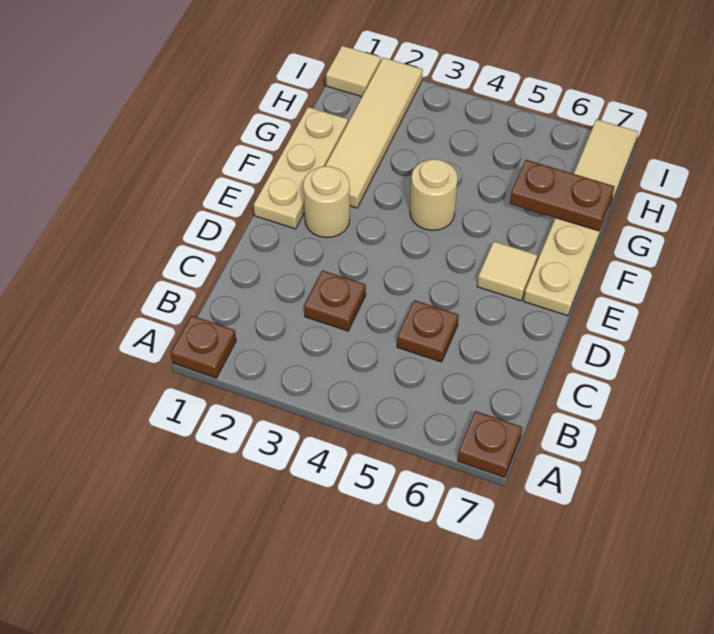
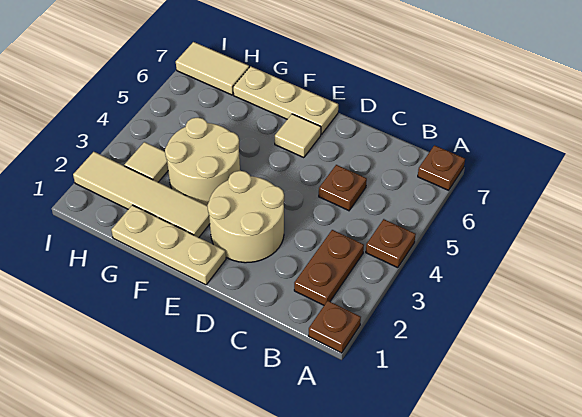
brown plate C3 level 1 -> brown plate A4 level 1
tan round brick E2 level 1 -> tan round brick D2:E3 level 1
tan round brick F4 level 1 -> tan round brick F3:G4 level 1
brown plate G6:G7 level 2 -> brown plate B2:B3 level 1
tan tile I1 level 1 -> tan tile H3 level 1

